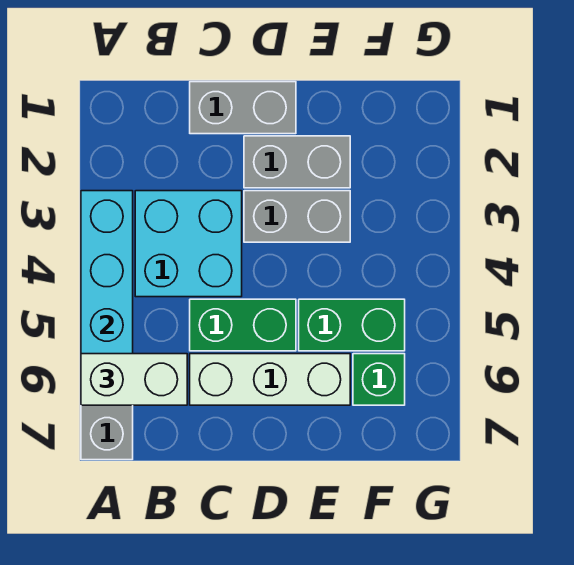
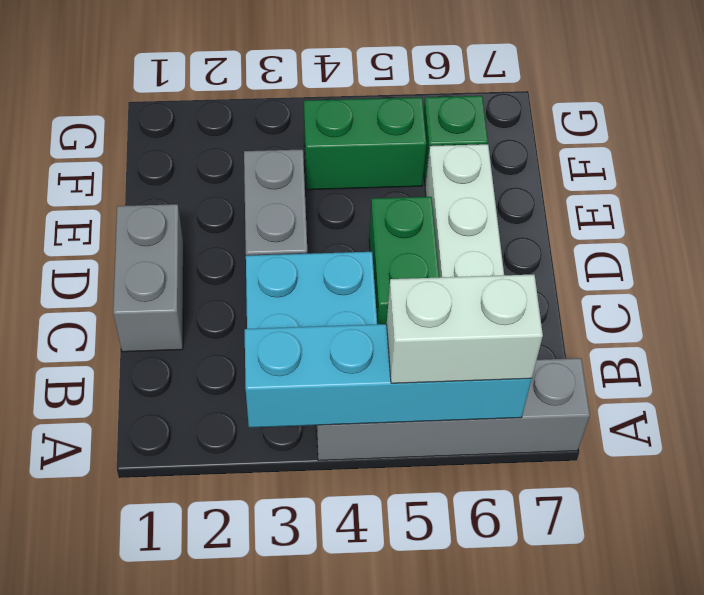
white brick A6:B6 level 3 -> white brick A5:A6 level 3
grey brick D2:E2 level 1 -> none
green brick E5:F5 level 1 -> green brick F4:F5 level 1

